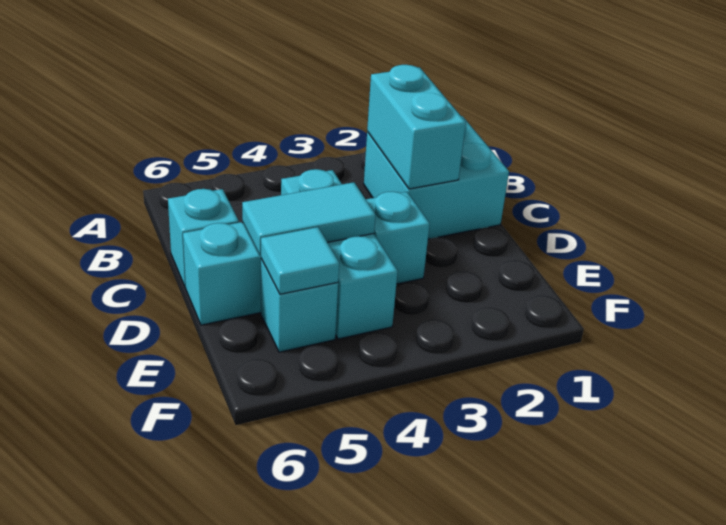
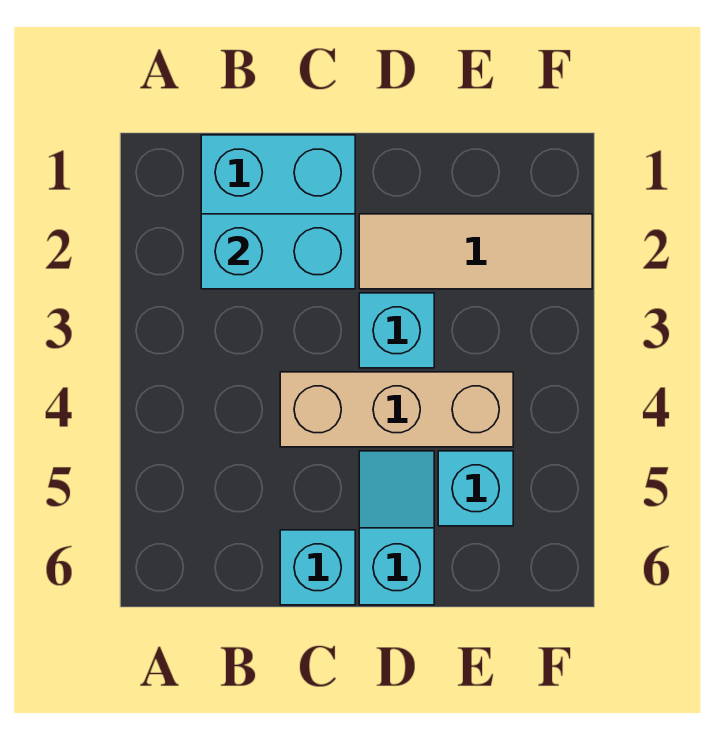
cyan brick C4:E4 level 1 -> tan brick C4:E4 level 1
none -> tan tile D2:F2 level 1
cyan tile D4:D5 level 2 -> none
cyan tile E5 level 2 -> none

